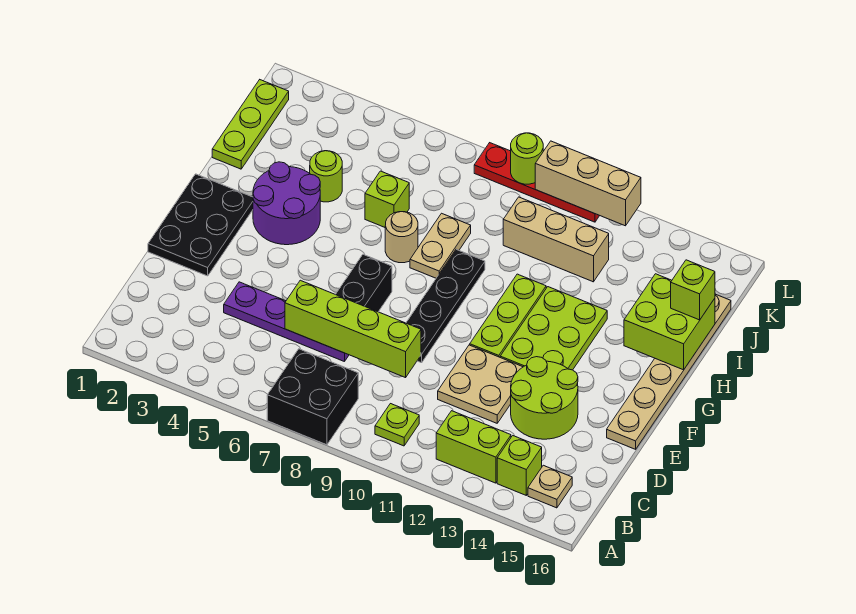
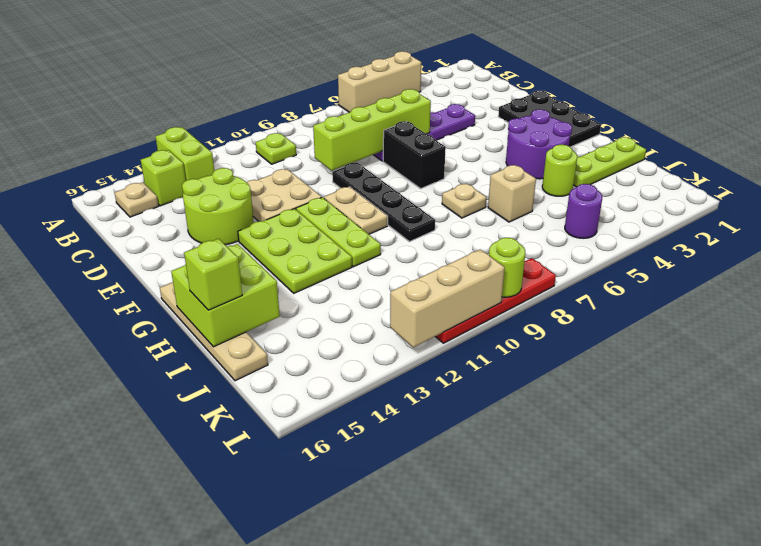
black brick A7:B8 level 1 -> none
lime brick B12:B13 level 1 -> lime brick A13:B13 level 1
tan plate E16:J16 level 1 -> tan plate G16:J16 level 1
tan round brick H7 level 1 -> tan plate H7 level 1
tan plate H8:I8 level 1 -> tan plate F10:G10 level 1
lime plate I1:K1 level 1 -> lime plate I1:I3 level 1
lime brick I6 level 1 -> tan brick I6 level 1
tan brick J10:J12 level 1 -> tan brick A4:A6 level 1
none -> purple round brick K5 level 1

